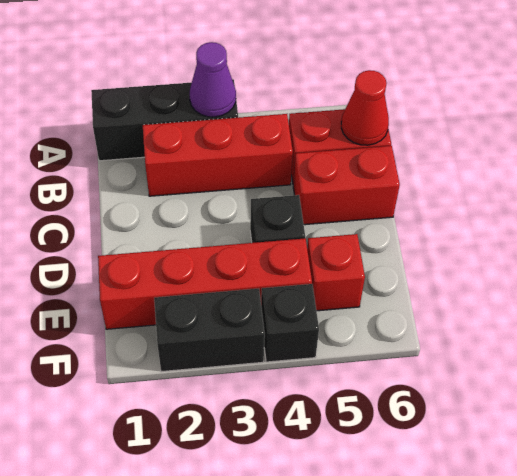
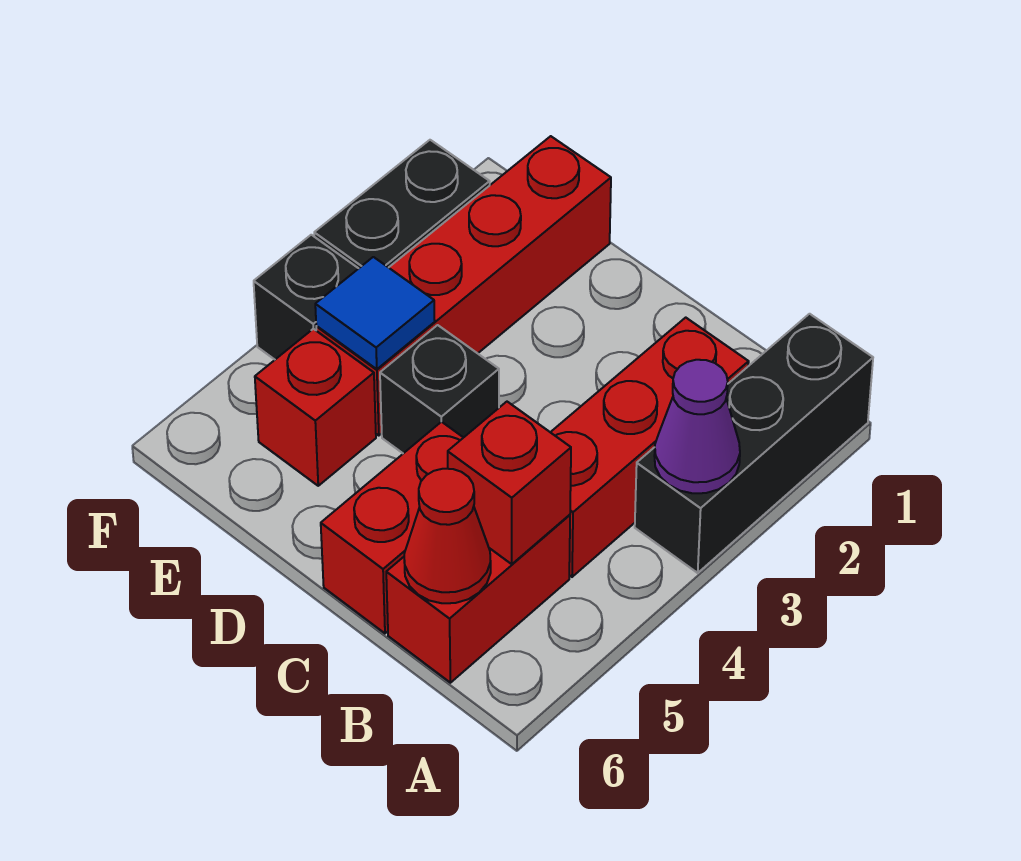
none -> red brick B5 level 2
none -> blue tile E4 level 2

